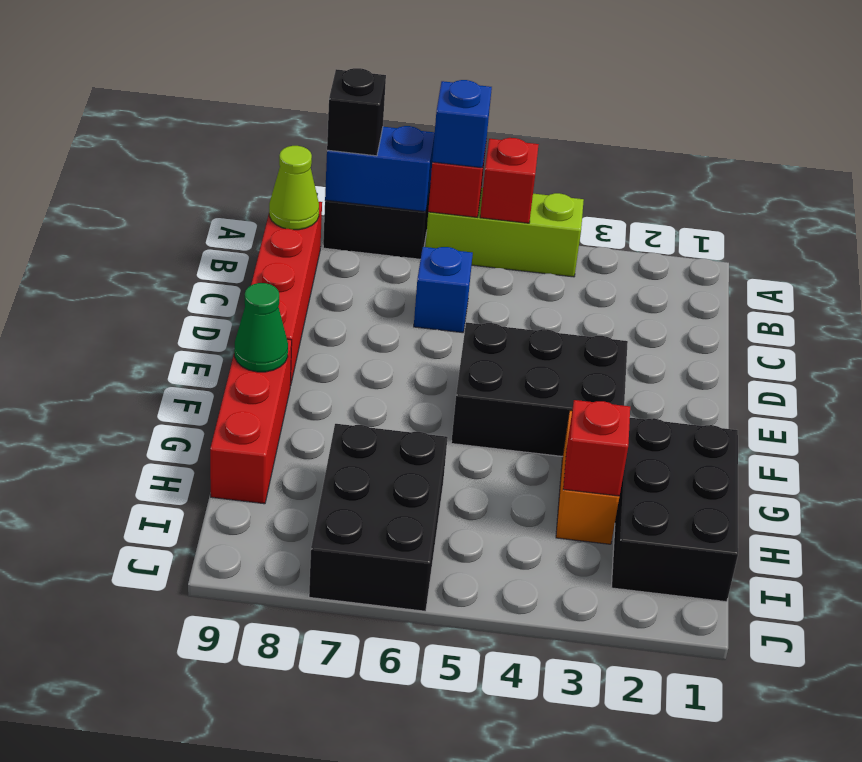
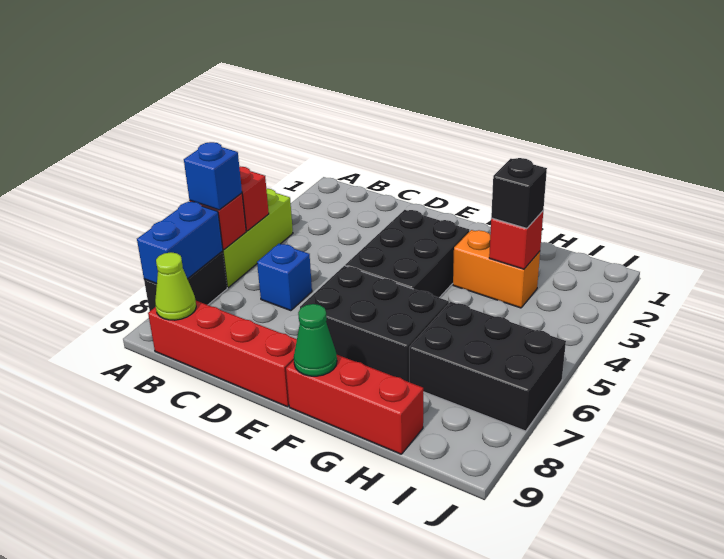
black brick A8 level 3 -> black brick H3 level 3
black brick G1:I2 level 1 -> black brick E6:G7 level 1

